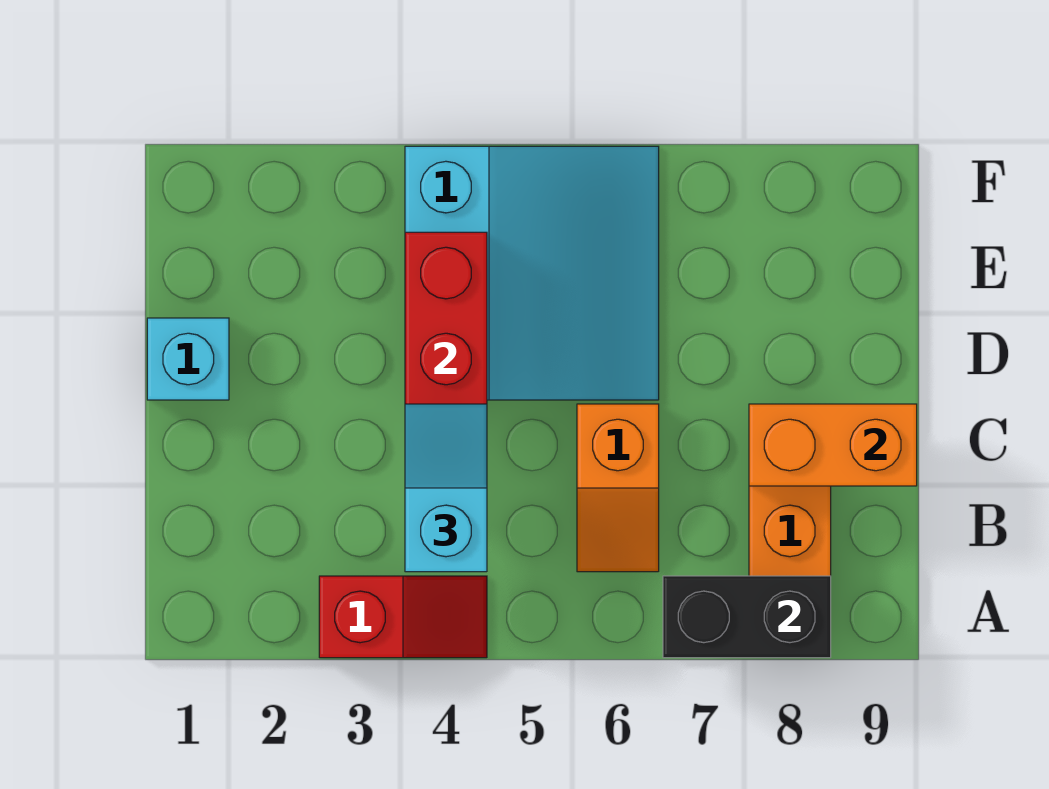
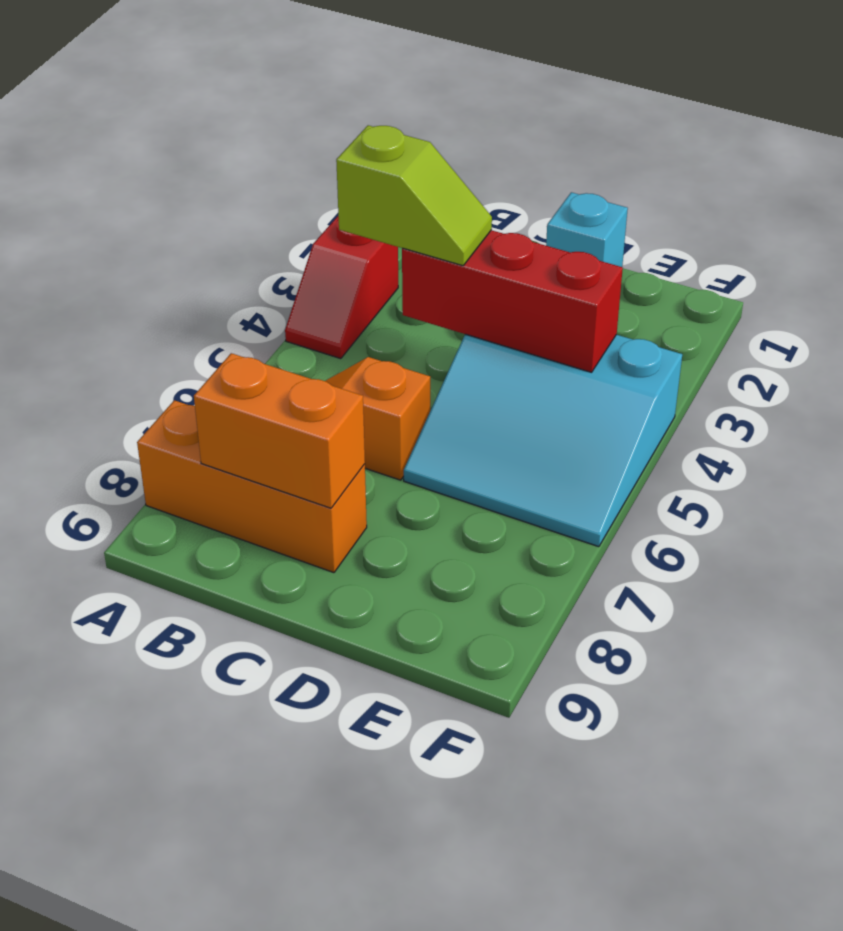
black brick A7:A8 level 2 -> none
cyan slope B4:C4 level 3 top B -> lime slope B4:C4 level 3 top B
orange brick C8:C9 level 2 -> orange brick B8:C8 level 2

